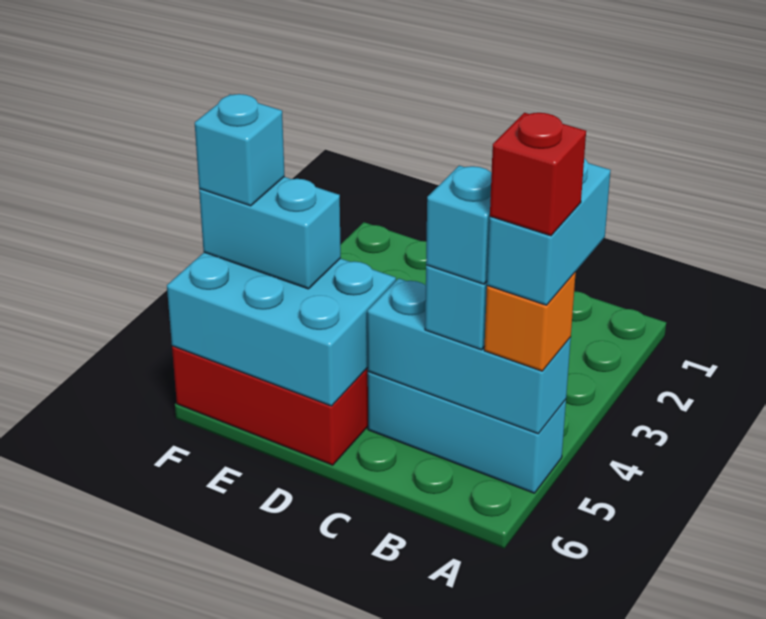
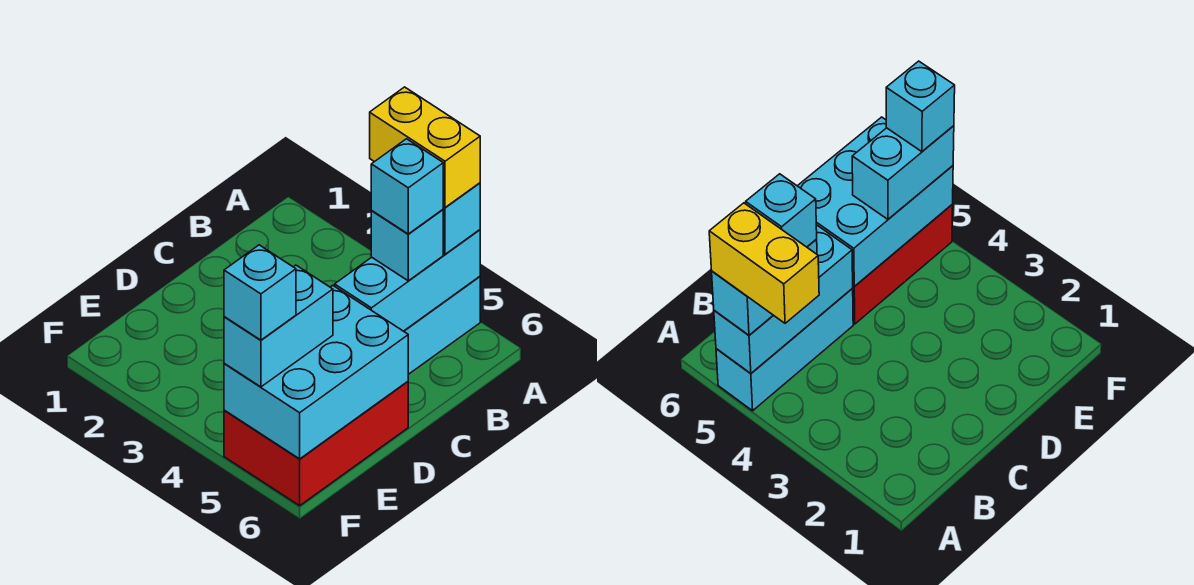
cyan brick A4:A5 level 4 -> yellow brick A4:A5 level 4
orange brick A5 level 3 -> cyan brick A5 level 3
red brick A5 level 5 -> none

